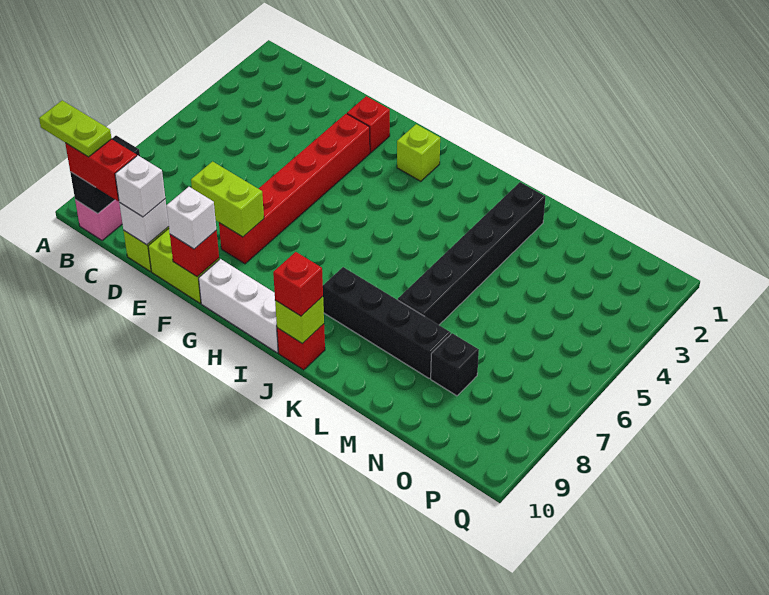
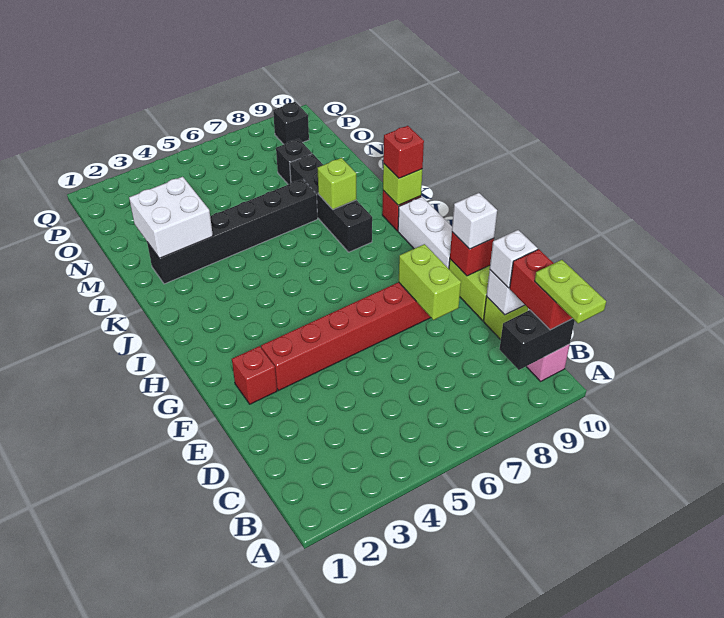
lime brick H2 level 1 -> lime brick K8 level 2
none -> white brick L2:M3 level 2
none -> black brick P9 level 1

